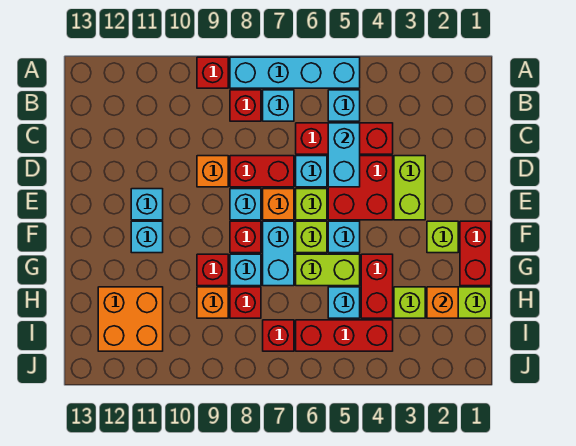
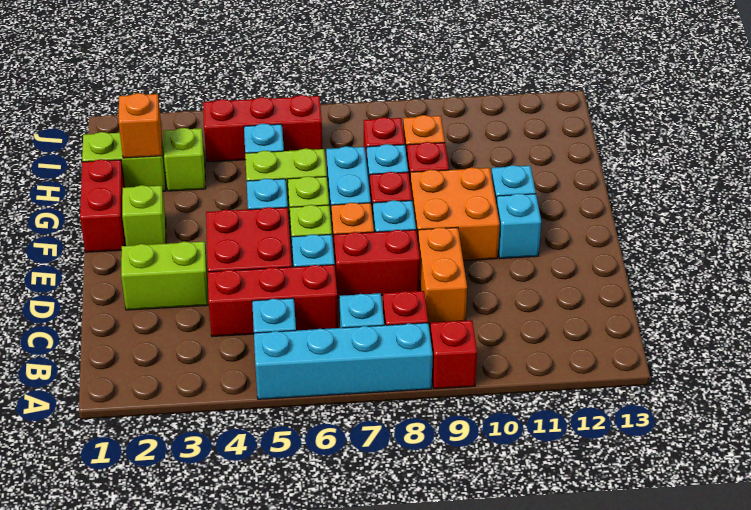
cyan brick C5:D5 level 2 -> none
lime brick D3:E3 level 1 -> lime brick D2:D3 level 1
orange brick D9 level 1 -> orange brick C9:D9 level 1
red brick G4:H4 level 1 -> none
orange brick H11:I12 level 1 -> orange brick E9:F10 level 1
red brick I7 level 1 -> none

